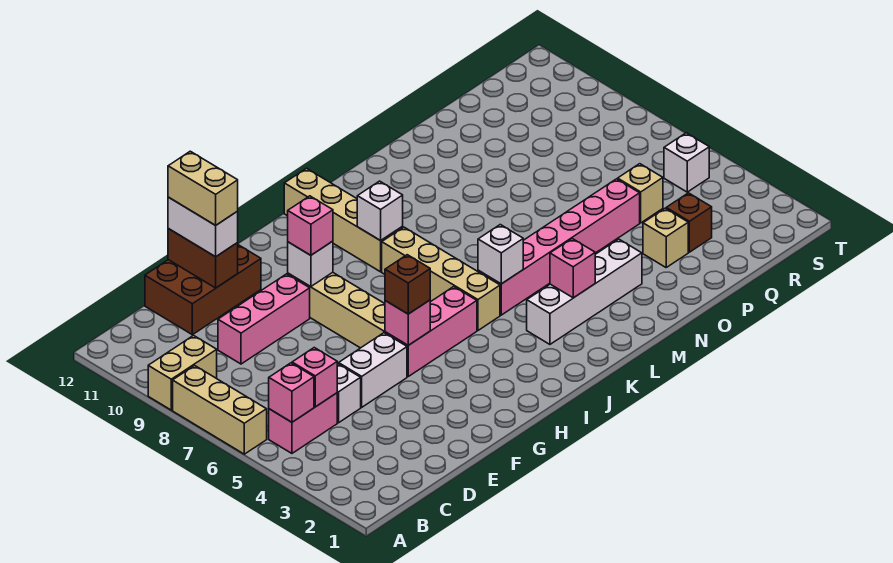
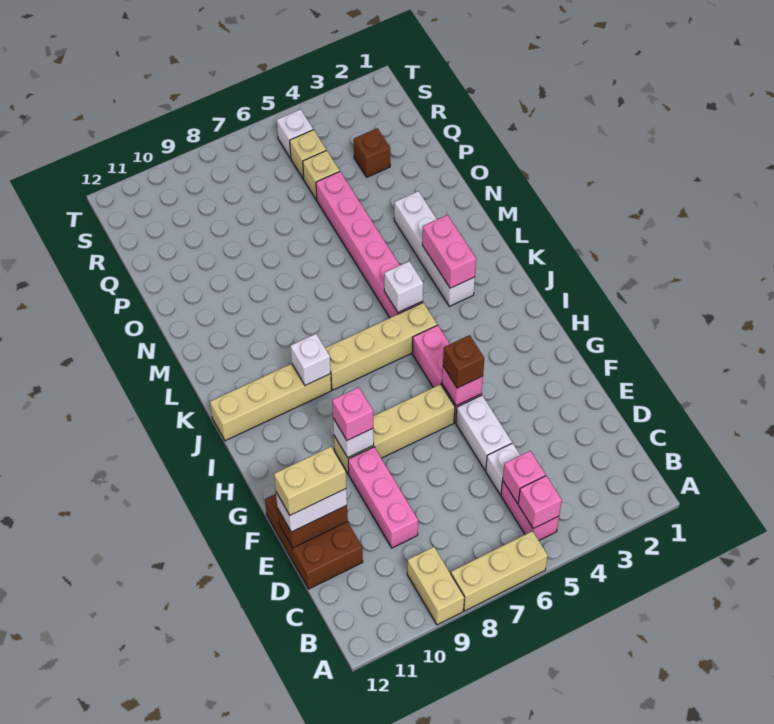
pink brick L3 level 2 -> pink brick K3:L3 level 2
tan brick P3 level 1 -> tan brick R5 level 1

